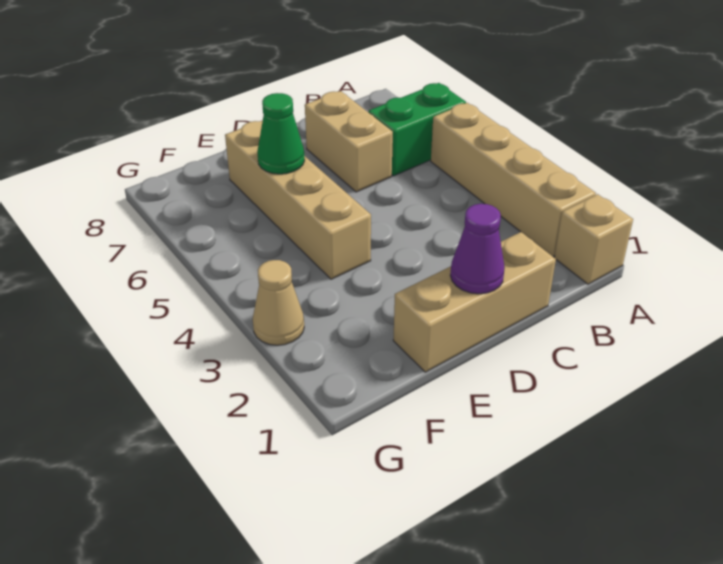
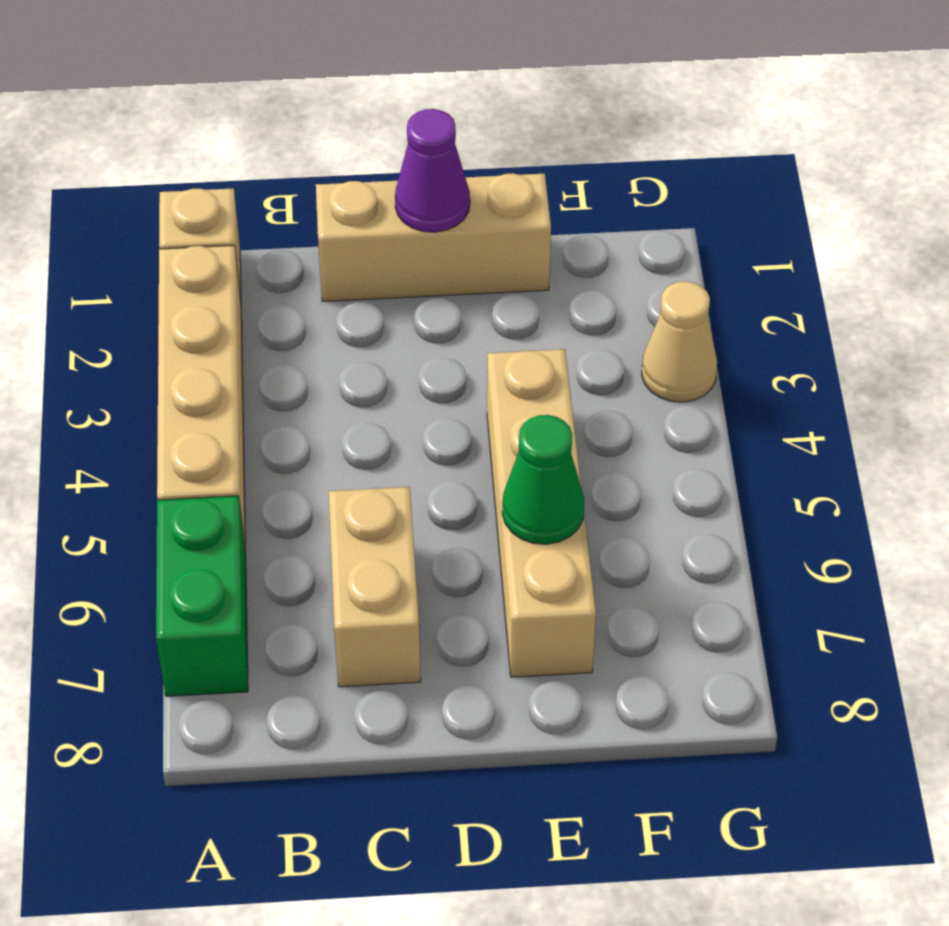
green brick A6:B6 level 1 -> green brick A6:A7 level 1

